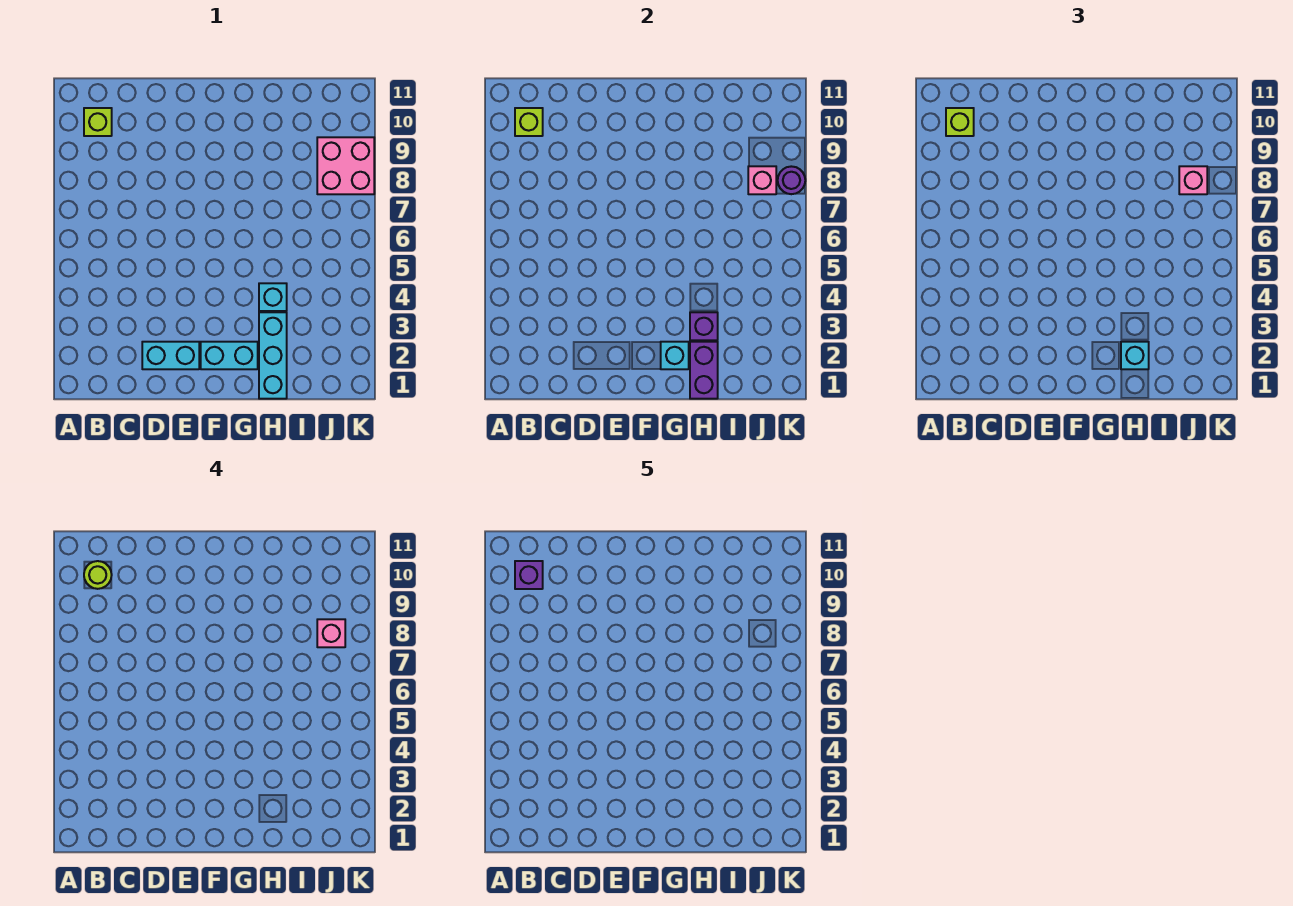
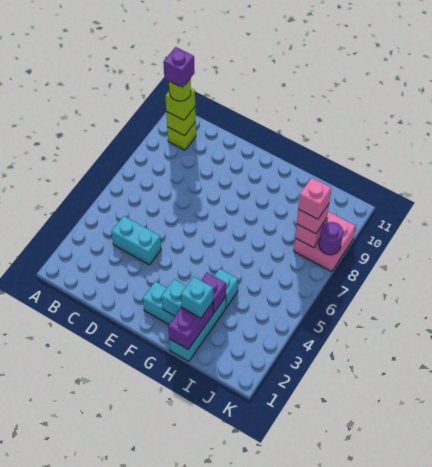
cyan brick D2:E2 level 1 -> cyan brick C4:D4 level 1

